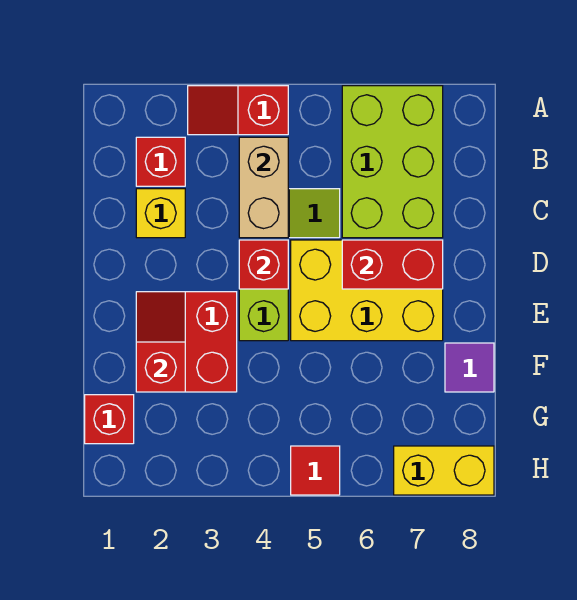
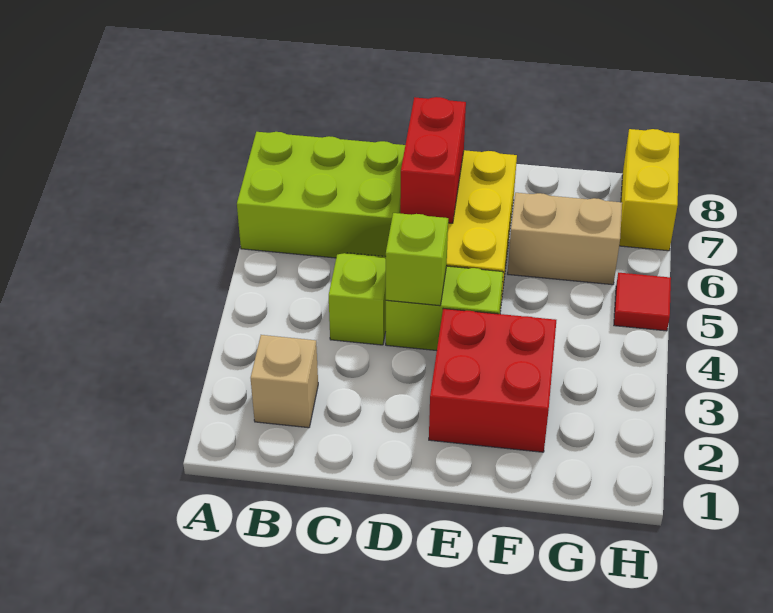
red slope A3:A4 level 1 top 4 -> none
red brick B2 level 1 -> tan brick B2 level 1
tan brick B4:C4 level 2 -> tan brick F6:G6 level 1
yellow brick C2 level 1 -> none
red brick D4 level 2 -> lime brick D4 level 2
red slope E2:F2 level 2 top F -> none
purple tile F8 level 1 -> none
red brick G1 level 1 -> none

